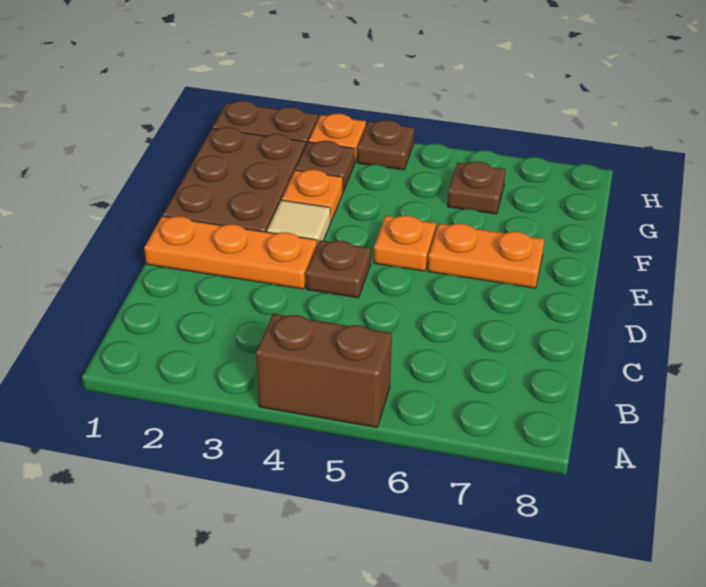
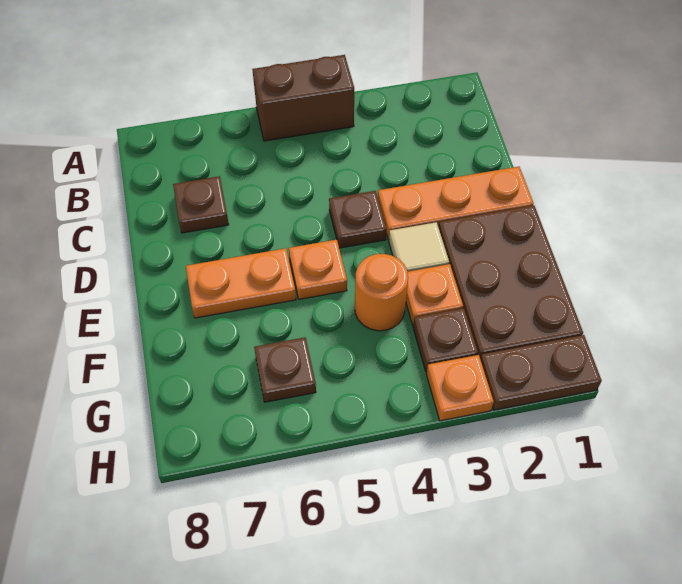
none -> orange round brick F4 level 1
brown plate H4 level 1 -> brown plate C7 level 1

